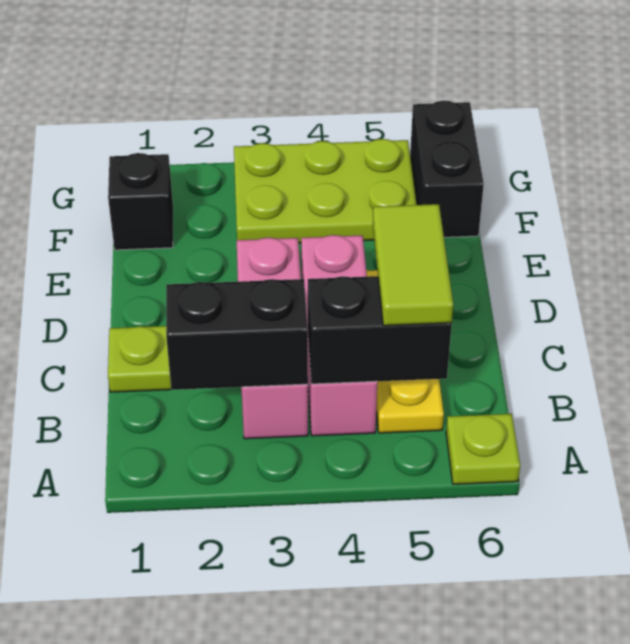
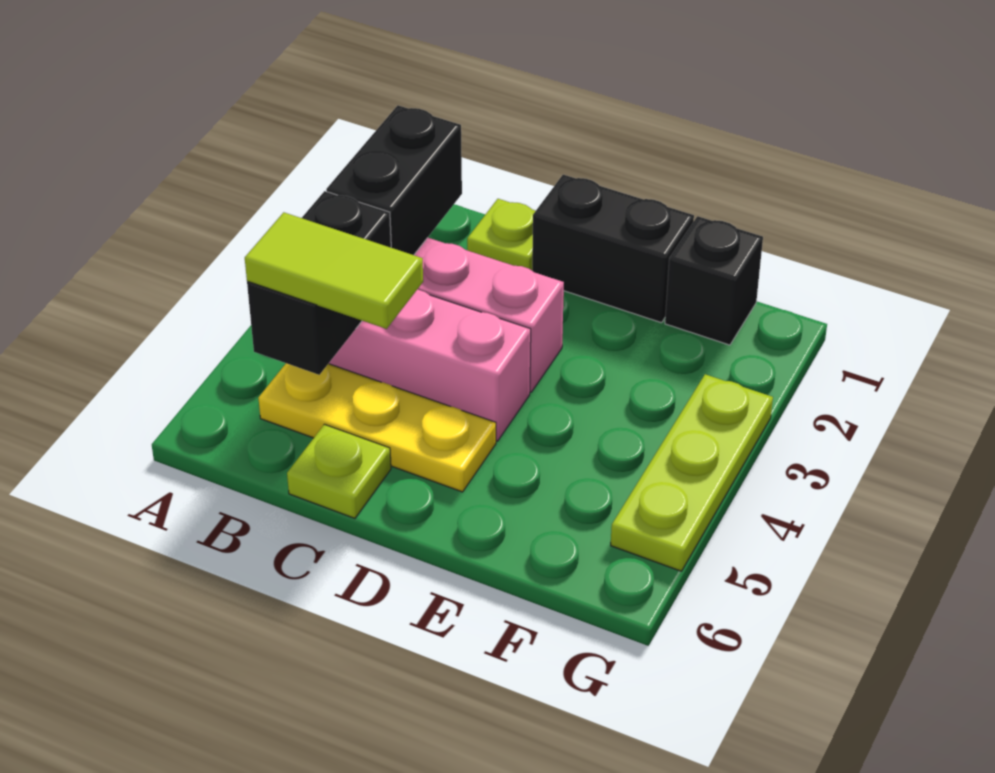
lime plate A6 level 1 -> lime plate C6 level 1
lime plate F3:G5 level 1 -> lime plate G3:G5 level 1
black brick F6:G6 level 1 -> black brick D1:E1 level 1

